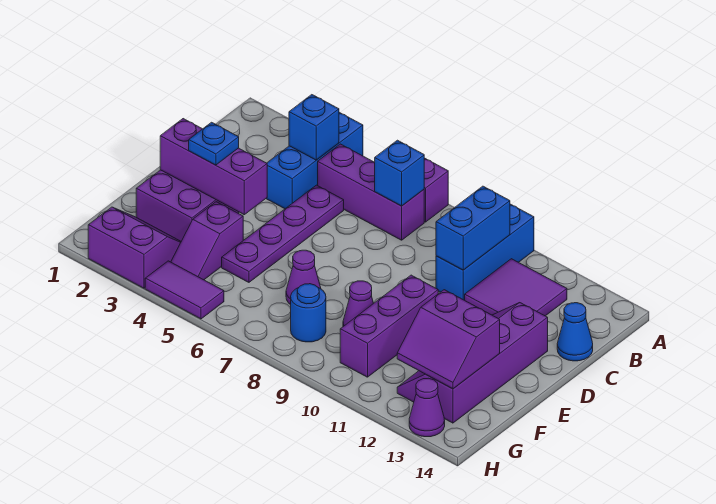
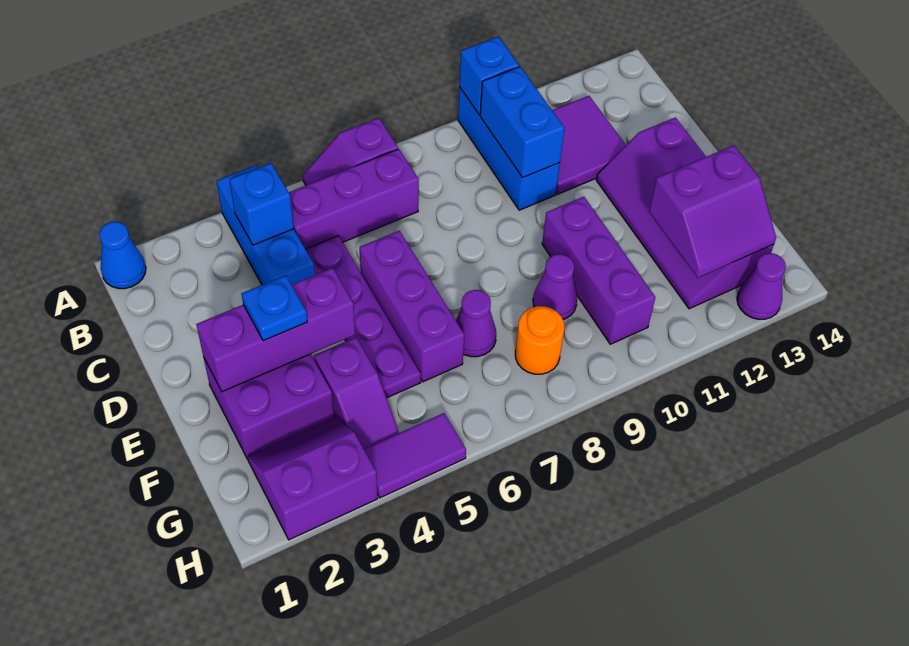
blue brick B7 level 2 -> blue brick A10 level 2
blue cone C14 level 1 -> blue cone A1 level 1
none -> purple brick D6:F6 level 1
blue round brick G8 level 1 -> orange round brick G8 level 1

